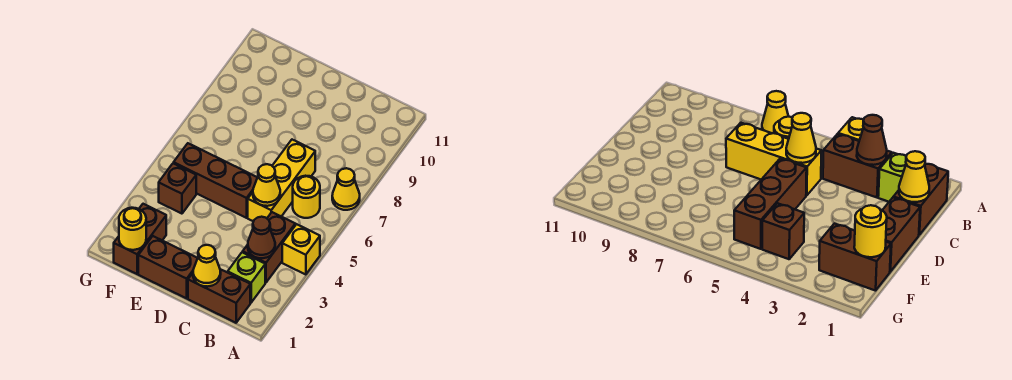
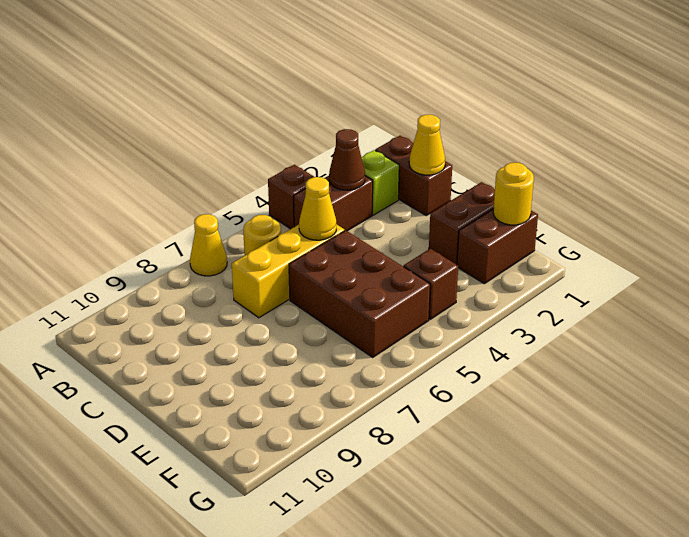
yellow brick A4 level 1 -> brown brick A4 level 1
brown brick D1:E1 level 1 -> brown brick E1:E2 level 1
brown brick D5:F5 level 1 -> brown brick D5:F6 level 1

